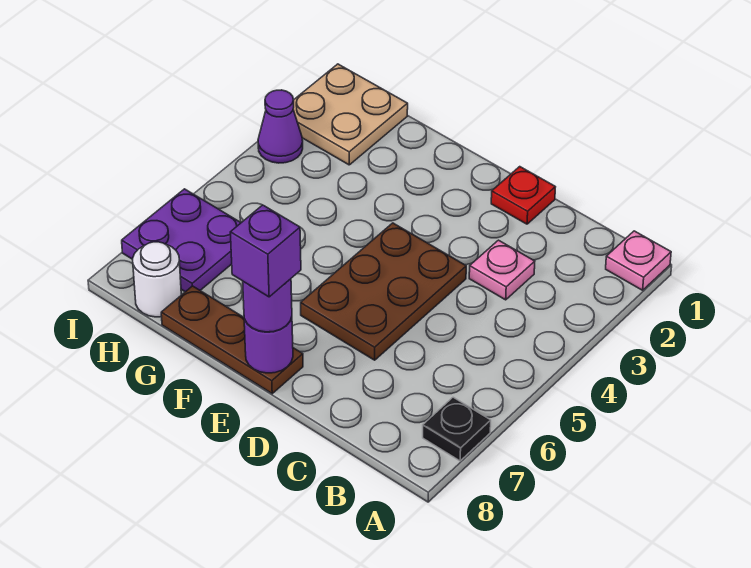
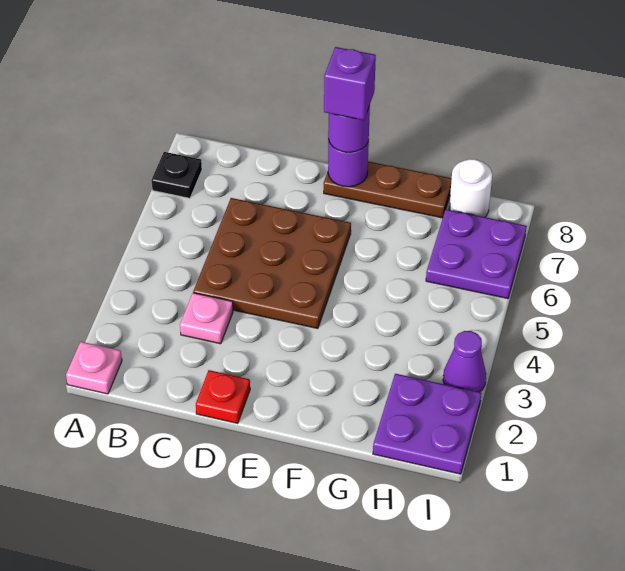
brown plate D4:E6 level 1 -> brown plate C4:E6 level 1
tan plate H1:I2 level 1 -> purple plate H1:I2 level 1

